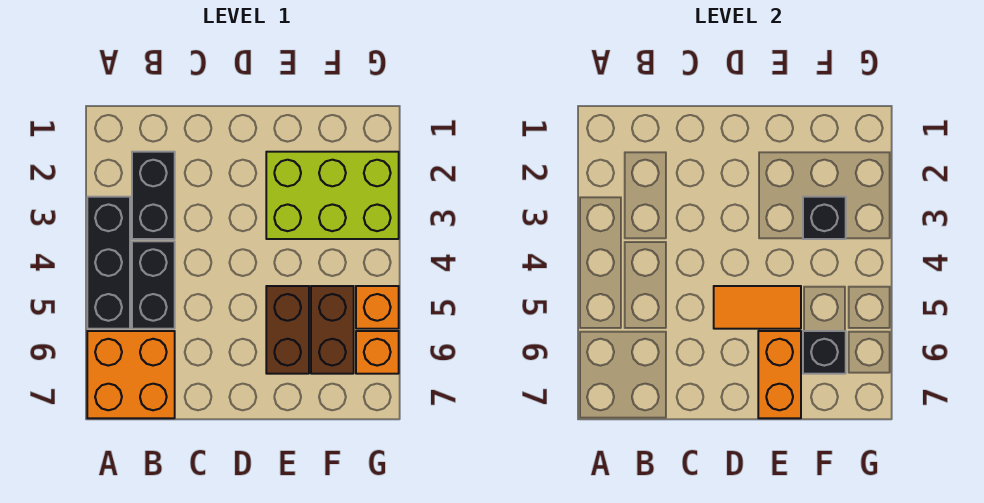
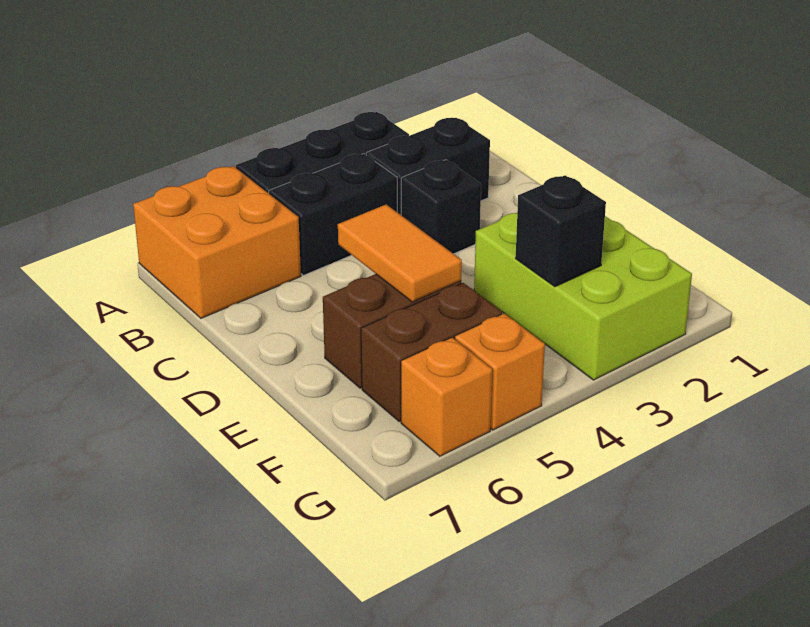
orange brick E6:E7 level 2 -> none
black brick F6 level 2 -> black brick C3 level 1

